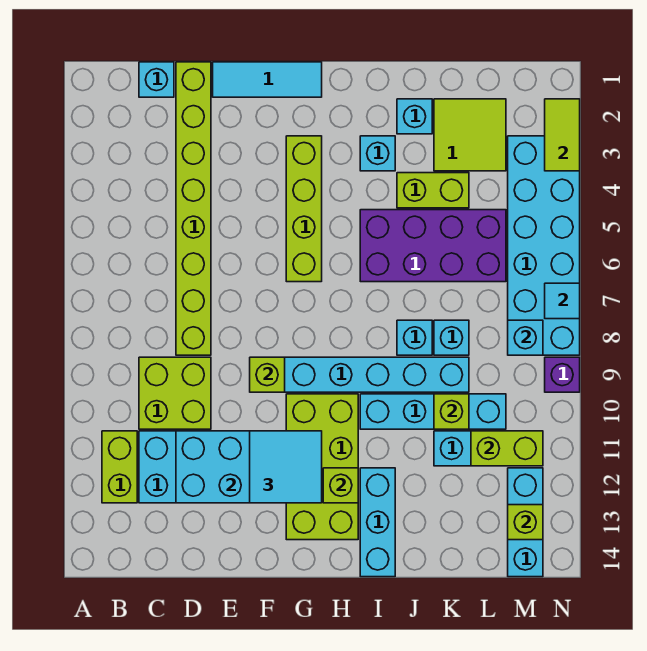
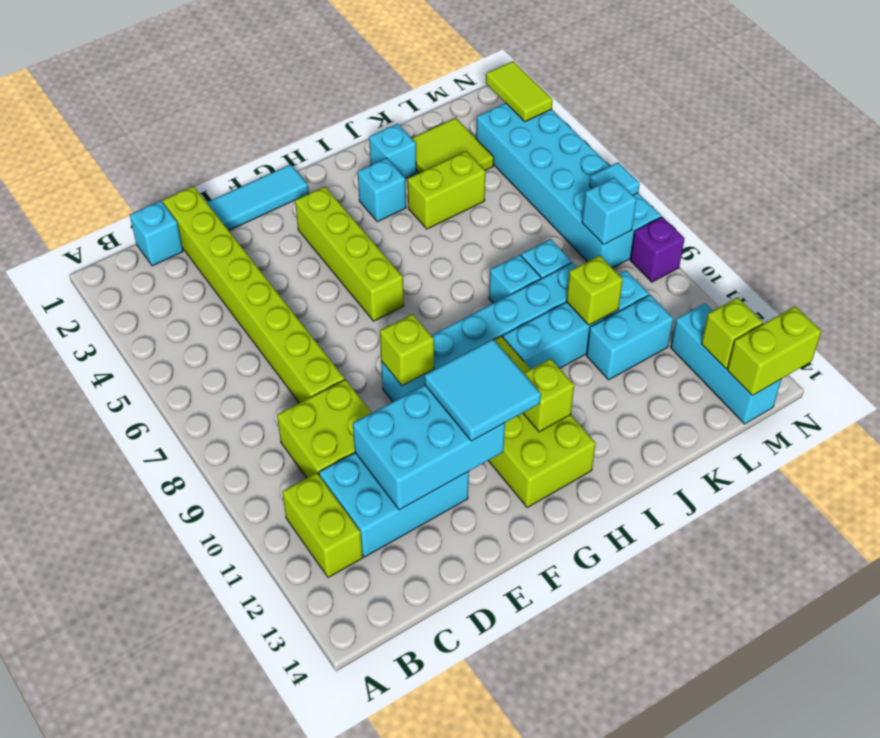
purple brick I5:L6 level 1 -> none
cyan brick I12:I14 level 1 -> none
lime brick L11:M11 level 2 -> lime brick M14:N14 level 2

